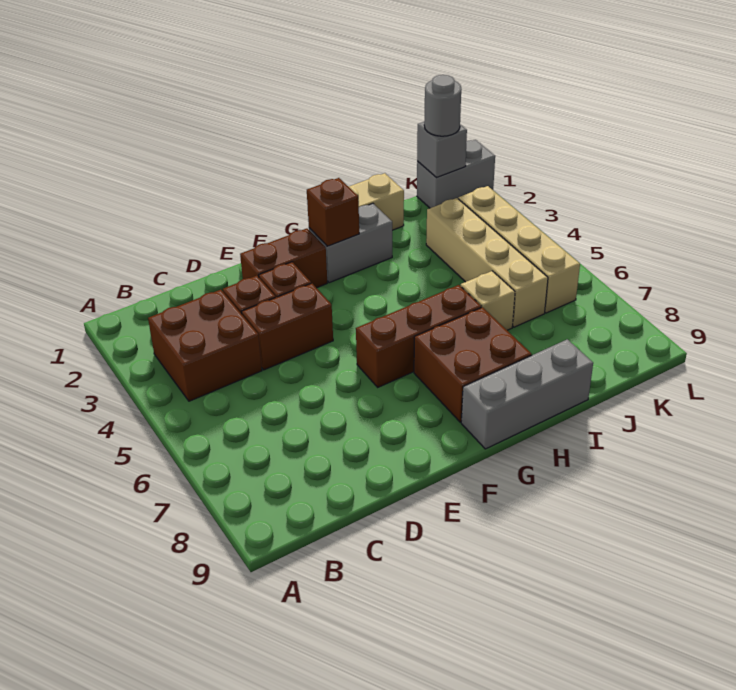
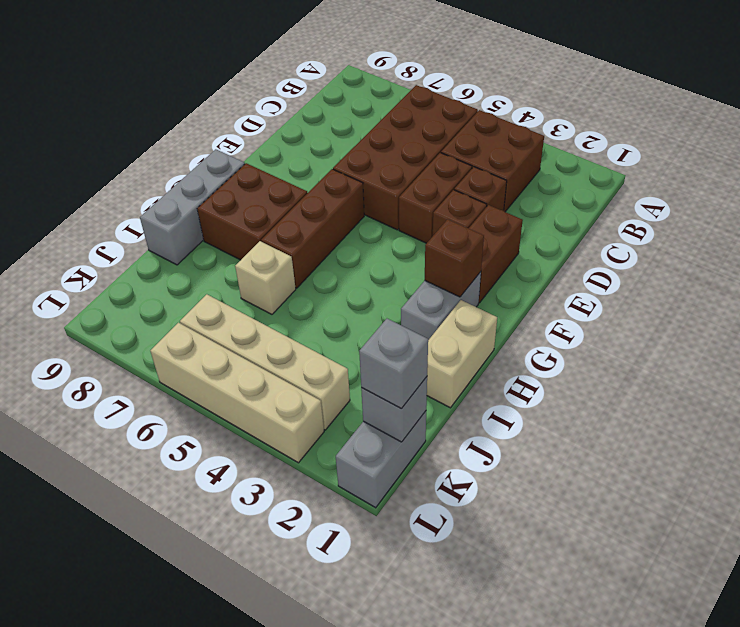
none -> brown brick B5:E6 level 1
tan brick J3:J6 level 1 -> tan brick L3:L6 level 1
grey round brick K1 level 3 -> grey brick K1 level 3

